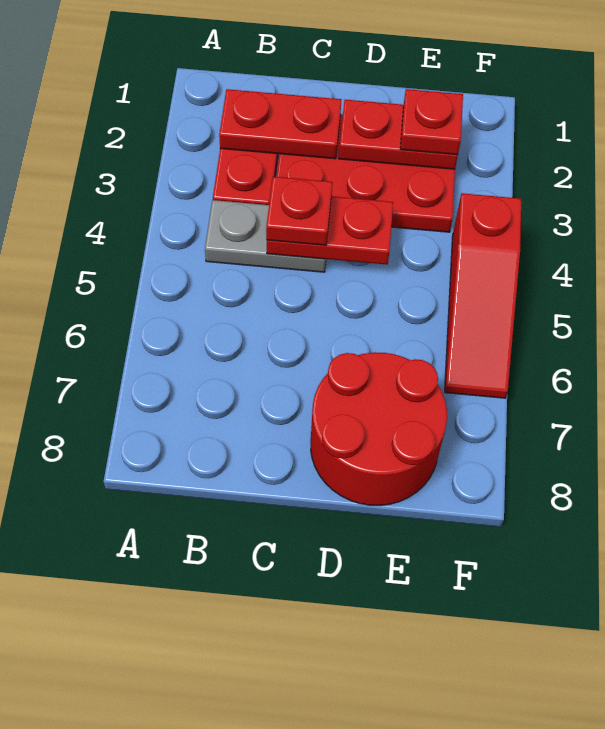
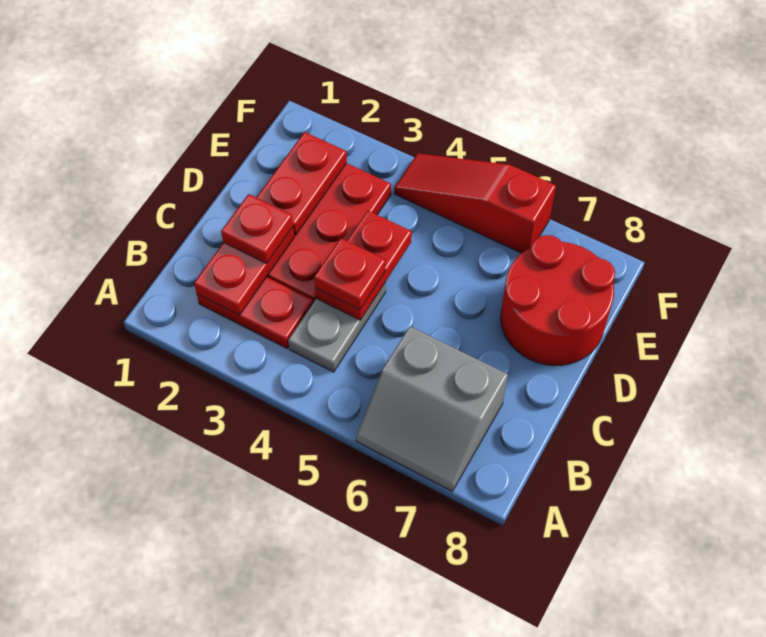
none -> grey slope A6:B7 level 1 top B
red plate E2 level 3 -> red plate C2 level 3
red slope F4:F6 level 1 top 4 -> red slope F4:F6 level 1 top 6

